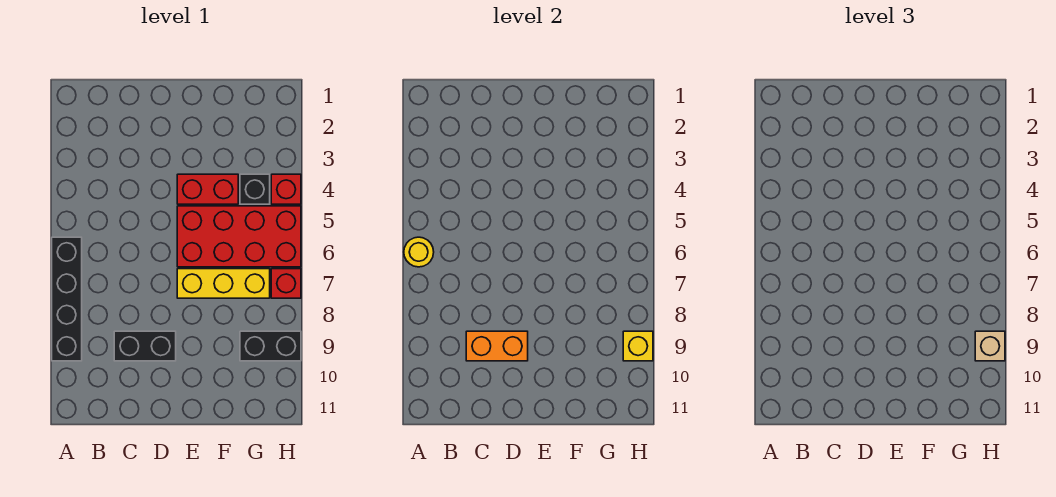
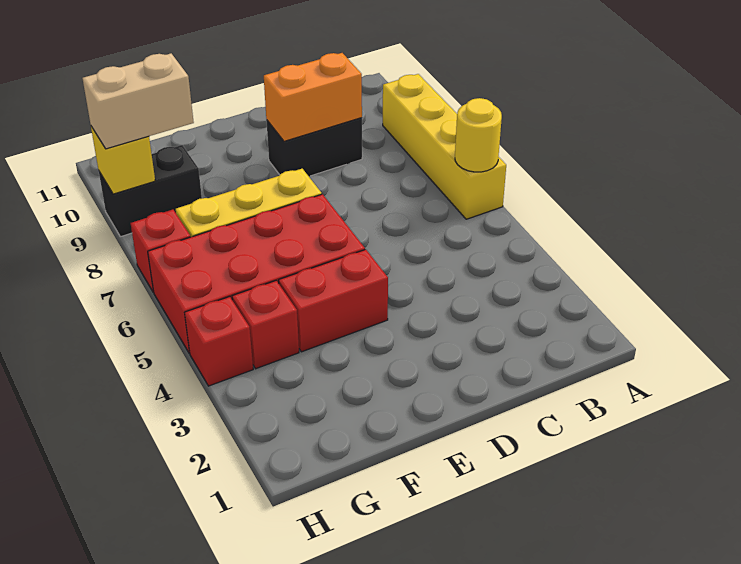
black brick A6:A9 level 1 -> yellow brick A6:A9 level 1
black brick G4 level 1 -> red brick G4 level 1
tan brick H9 level 3 -> tan brick G9:H9 level 3

